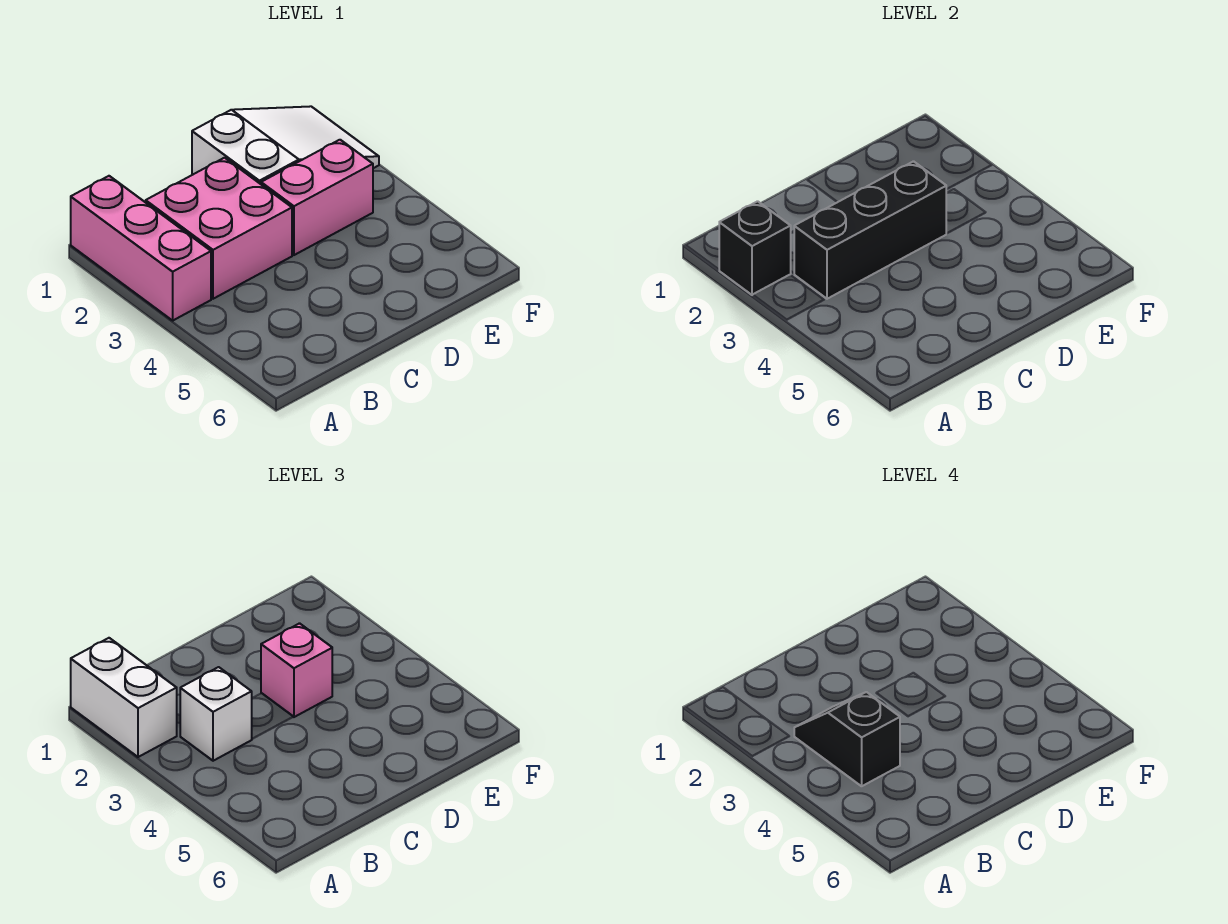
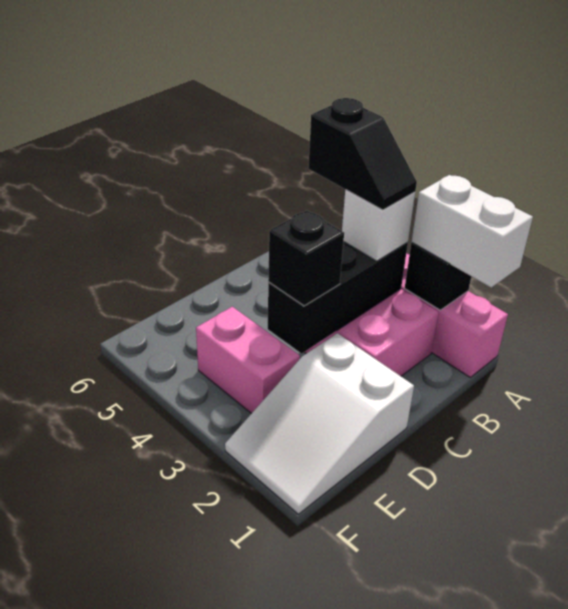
pink brick D3:E3 level 1 -> pink brick E3:E4 level 1
pink brick D3 level 3 -> black brick D3 level 3

